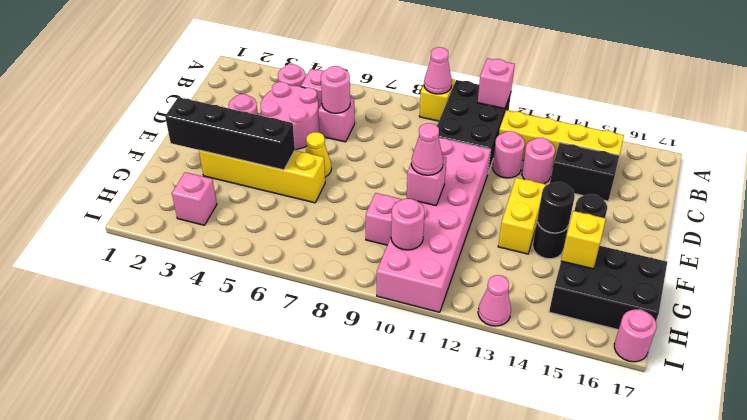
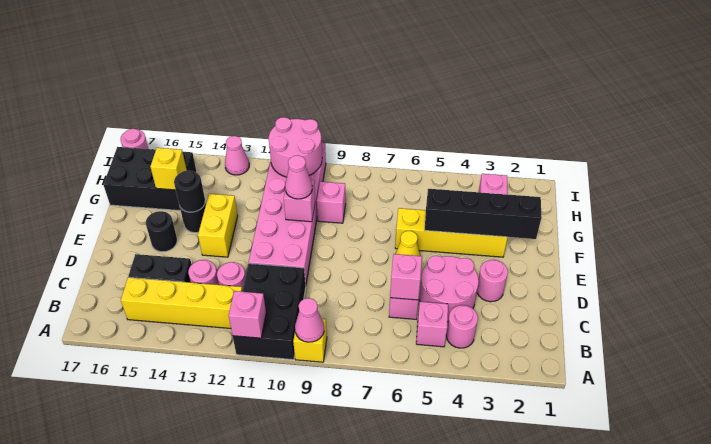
pink round brick C6 level 2 -> pink brick C6 level 2
pink round brick H10 level 2 -> pink round brick H10:I11 level 2

